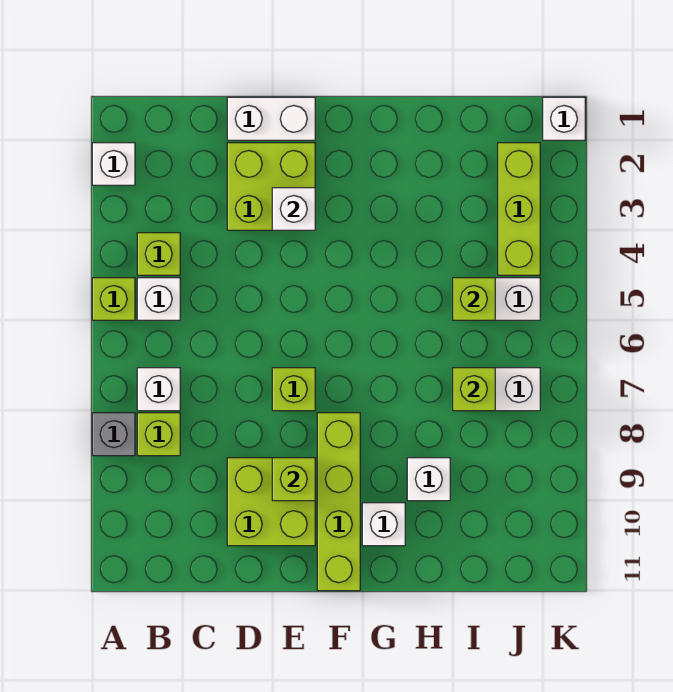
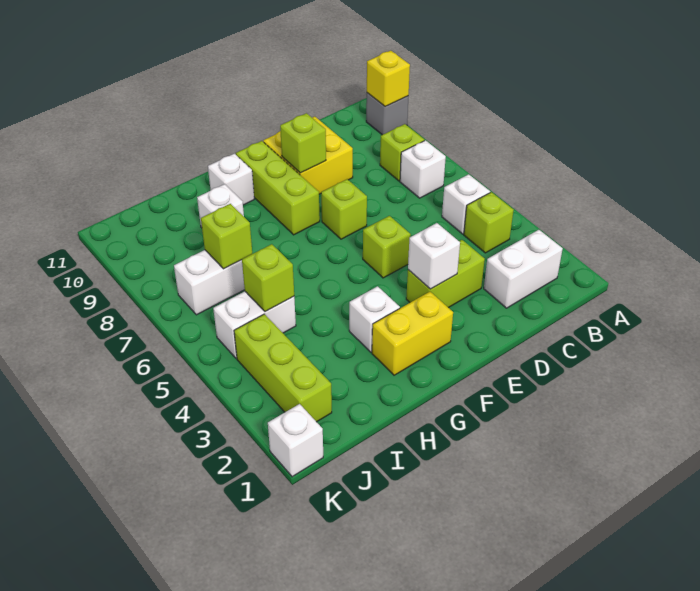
white brick A2 level 1 -> white brick G3 level 1
lime brick A5 level 1 -> lime brick E5 level 1
grey brick A8 level 1 -> grey brick A10 level 1
none -> yellow brick A10 level 2
white brick D1:E1 level 1 -> white brick B2:C2 level 1
lime brick D2:E3 level 1 -> lime brick D3:E3 level 1
lime brick D9:E10 level 1 -> yellow brick D9:E10 level 1
none -> yellow brick F2:G2 level 1
lime brick F8:F11 level 1 -> lime brick F8:F10 level 1

